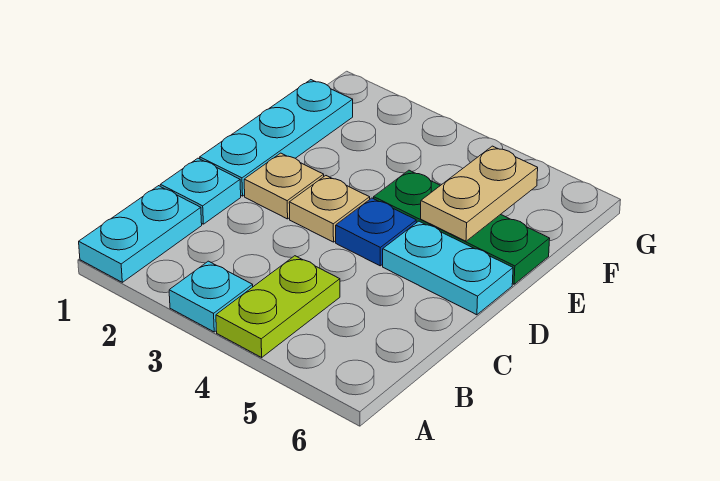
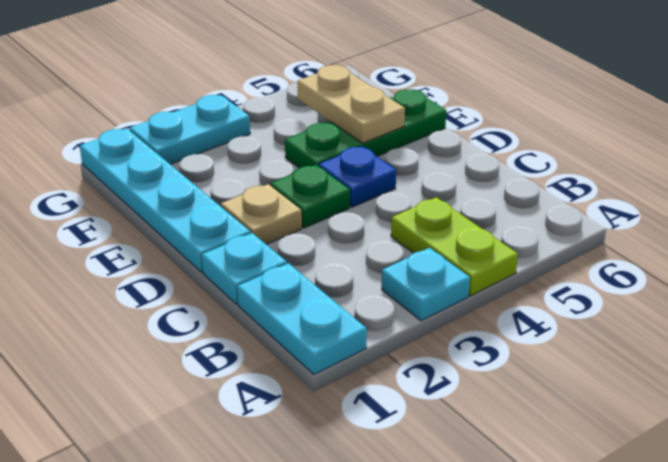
cyan plate D1:F1 level 1 -> cyan plate D1:G1 level 1
tan plate D3 level 1 -> green plate D3 level 1
cyan plate D5:D6 level 1 -> cyan plate G2:G3 level 1

